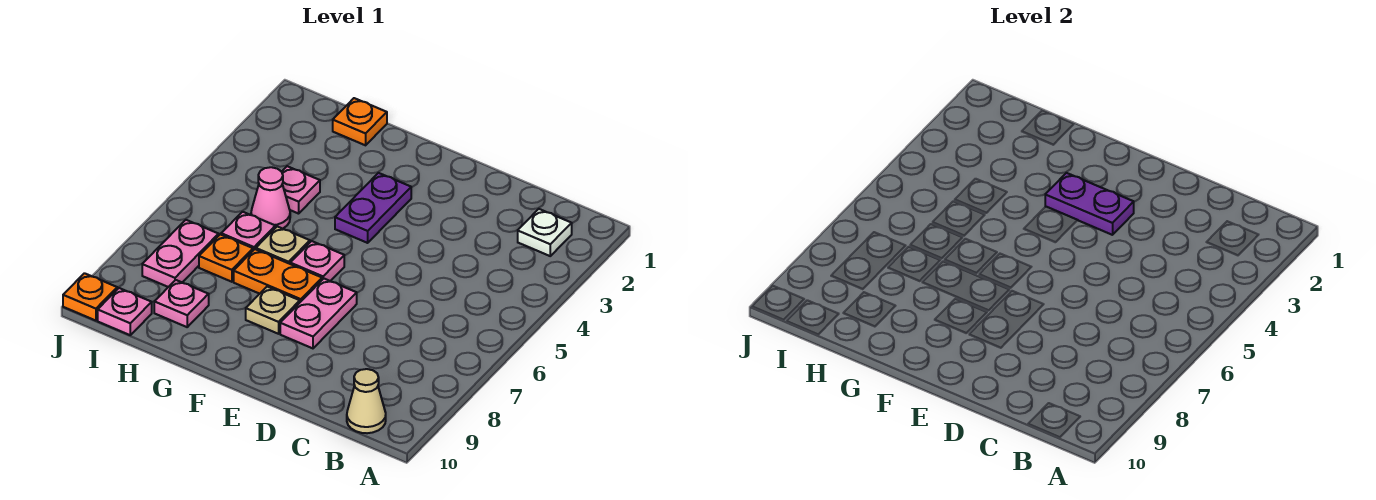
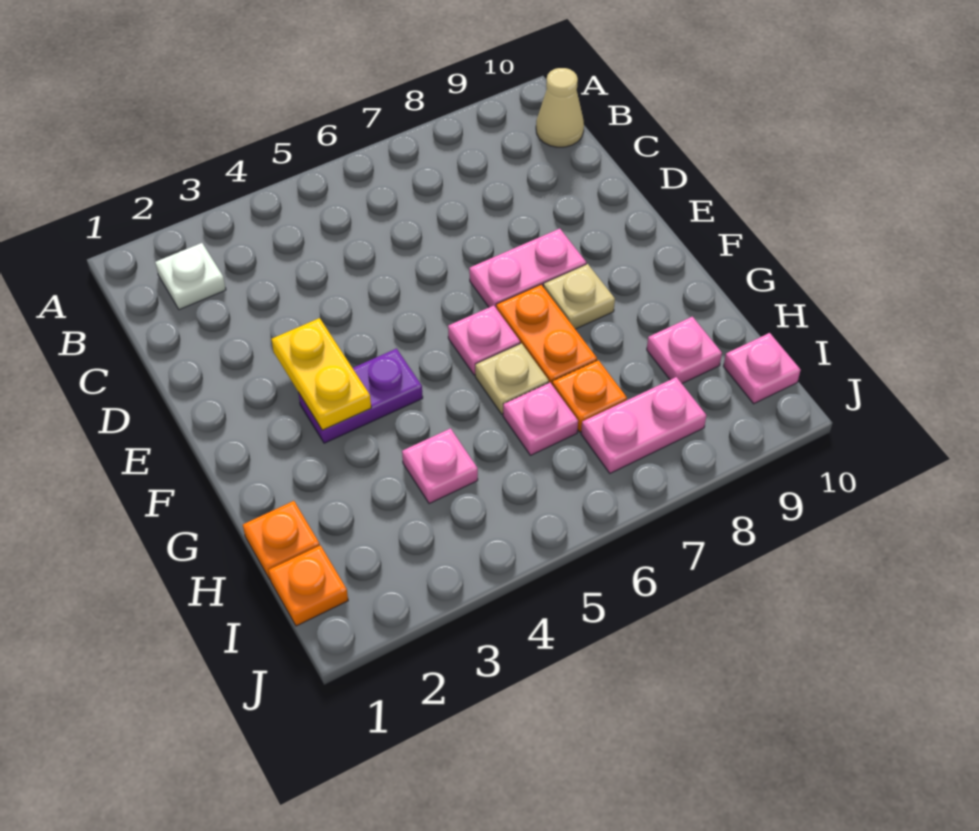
purple plate E3:F3 level 2 -> yellow plate E3:F3 level 2
pink cone H5 level 1 -> none
orange plate J10 level 1 -> orange plate I1 level 1

